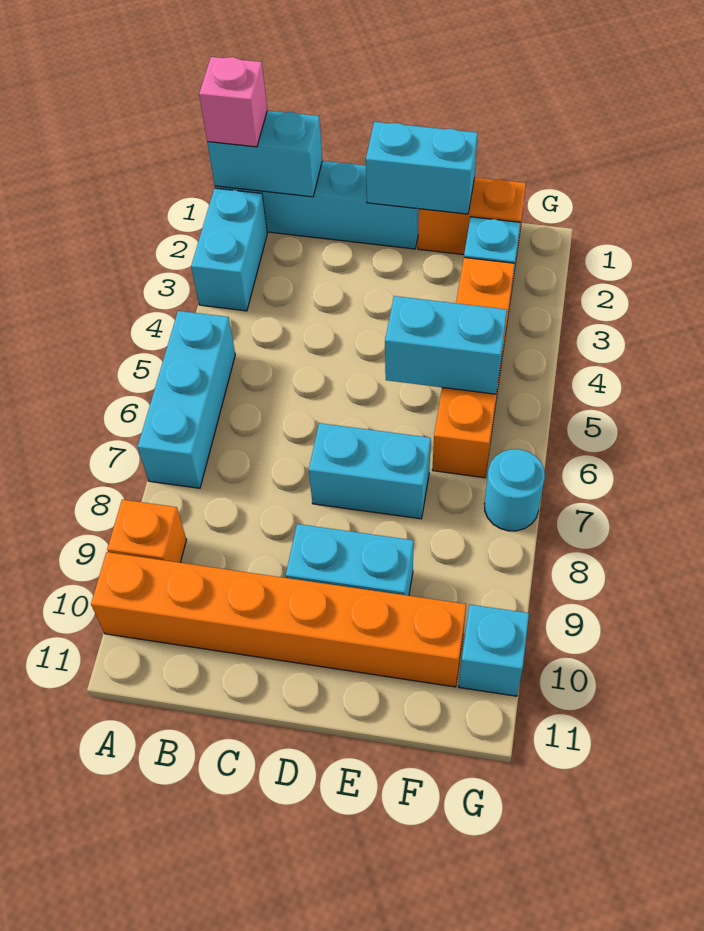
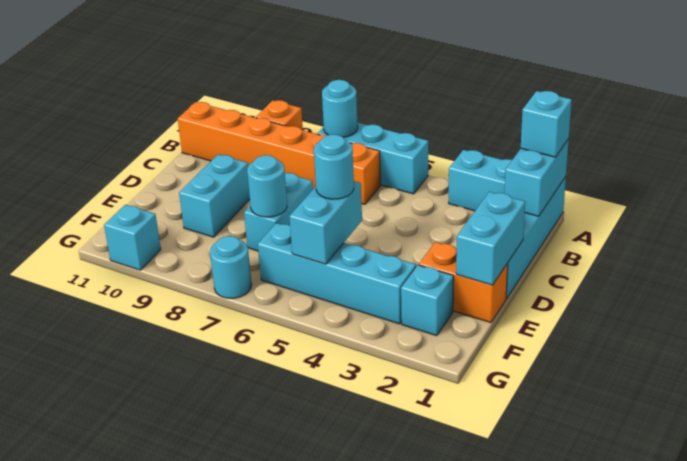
pink brick A1 level 3 -> cyan brick A1 level 3
none -> cyan round brick A7 level 2
orange brick A10:F10 level 1 -> orange brick B6:B11 level 1
orange brick E1:F1 level 1 -> orange brick E1:E2 level 1
none -> cyan round brick E5 level 3
none -> cyan round brick E7 level 2
orange brick F3:F6 level 1 -> cyan brick F3:F6 level 1

